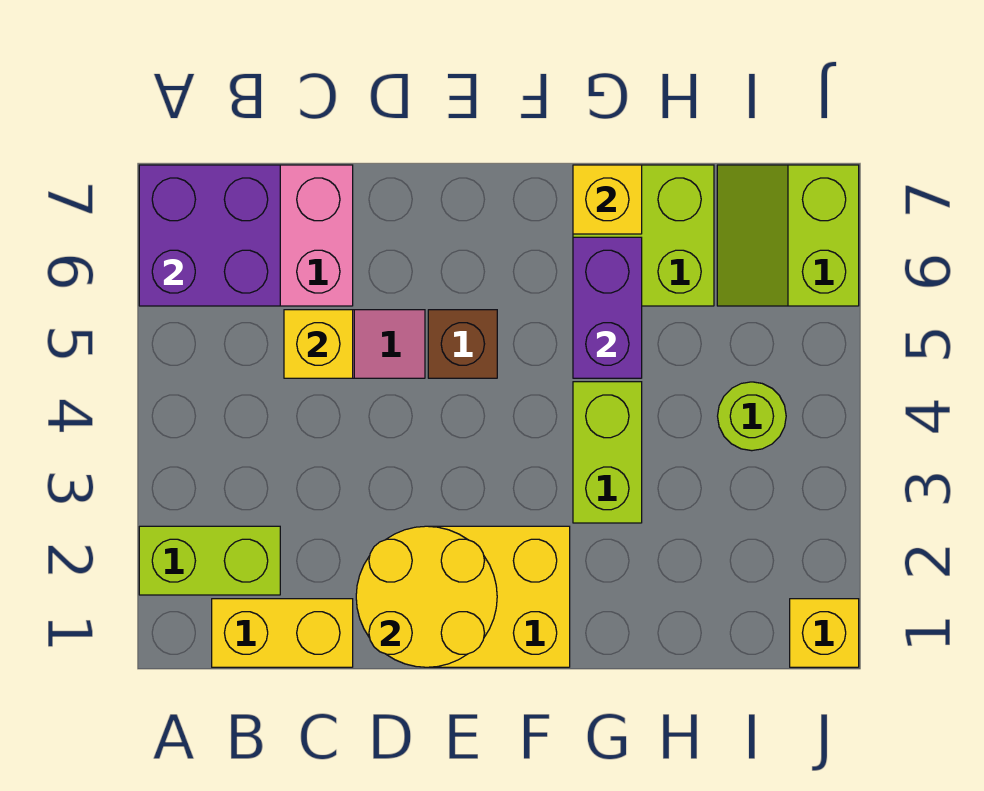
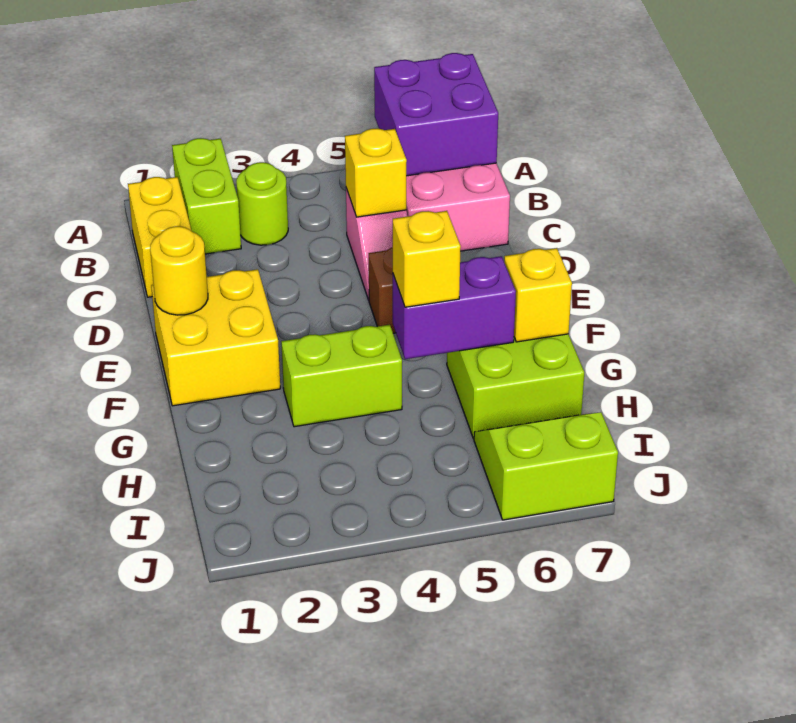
yellow round brick D1:E2 level 2 -> yellow round brick E1 level 2
lime round brick I4 level 1 -> lime round brick B3 level 1
yellow brick J1 level 1 -> yellow brick G5 level 3

